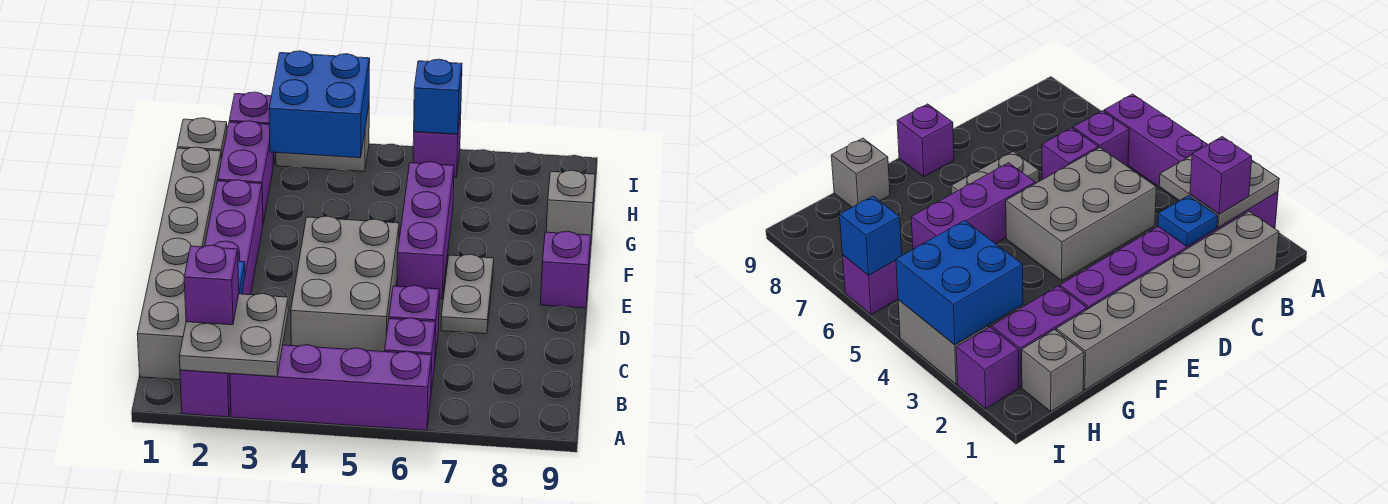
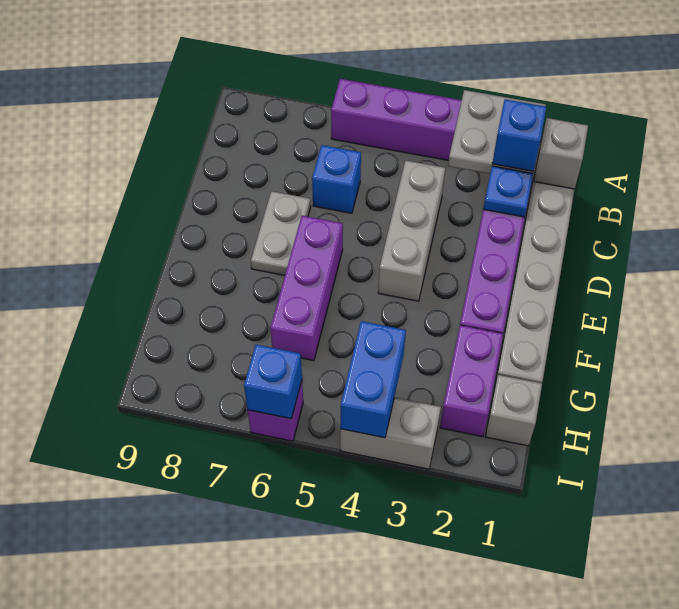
purple brick B2 level 3 -> blue brick B2 level 3
purple brick B6 level 1 -> none
grey brick C4:E5 level 1 -> grey brick C4:E4 level 1
purple brick C6 level 1 -> blue brick C6 level 1
purple brick E9 level 1 -> none
grey brick G9 level 1 -> grey brick B1 level 2
blue brick H3:I4 level 2 -> blue brick H4:I4 level 2
purple brick I2 level 1 -> none

